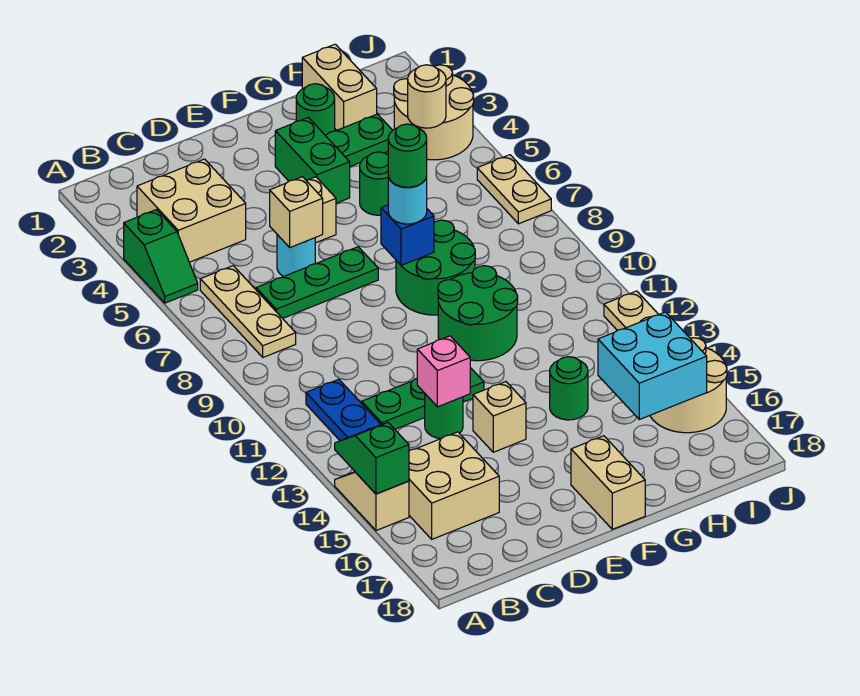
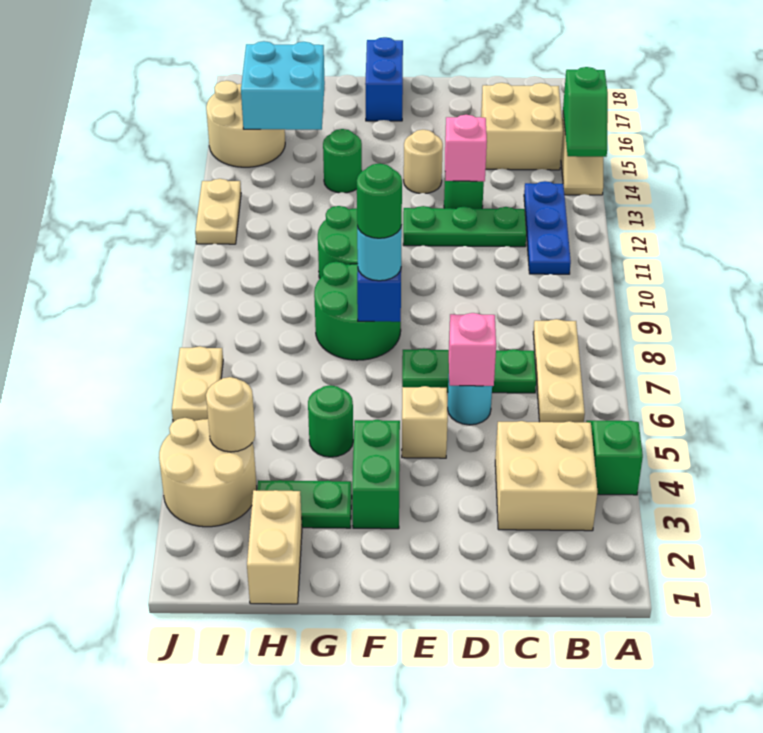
tan brick D6 level 2 -> pink brick D6 level 2
tan brick E14 level 1 -> tan round brick E14 level 1
tan brick F17:F18 level 1 -> blue brick F17:F18 level 1
green round brick G2 level 1 -> none

